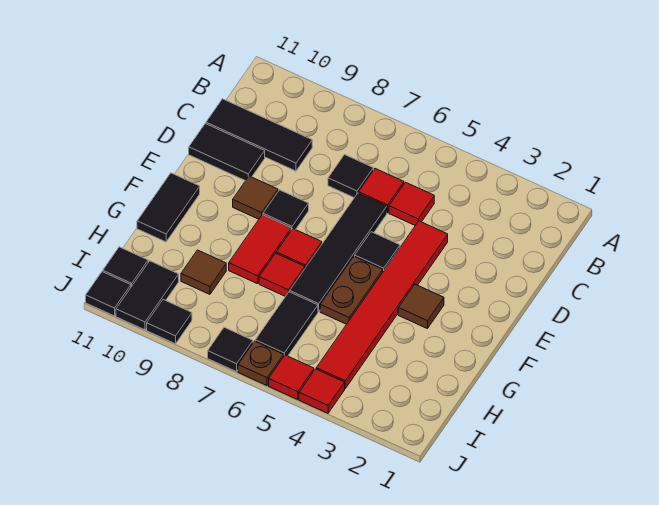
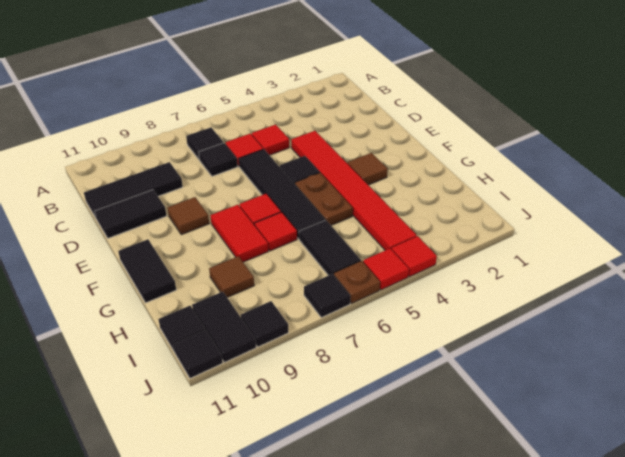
black tile E8 level 1 -> black tile B7 level 1

